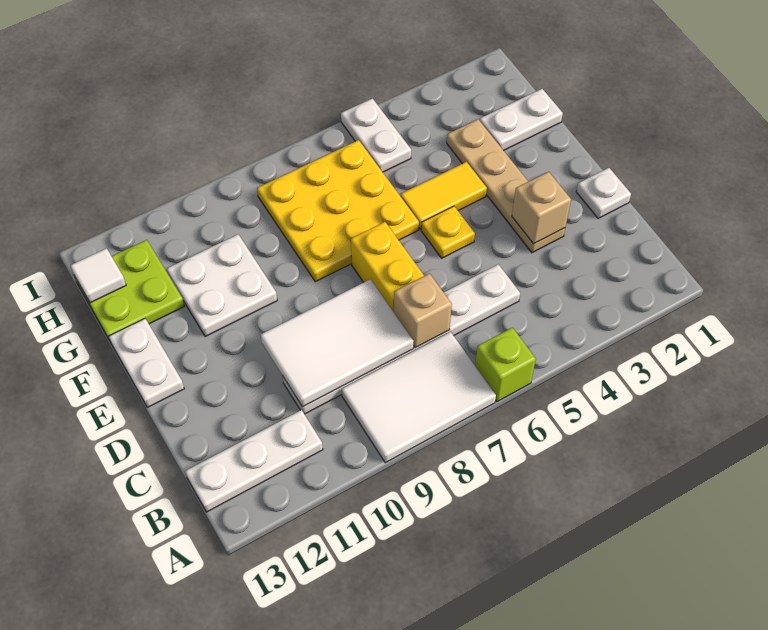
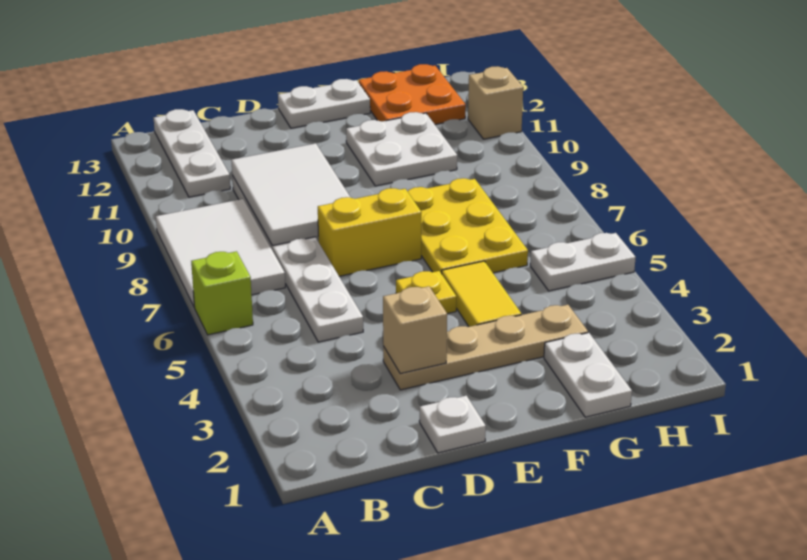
tan brick C7 level 2 -> tan brick I11 level 1
yellow plate F6:H8 level 1 -> yellow plate F6:G8 level 1
lime plate G12:H13 level 1 -> orange plate G12:H13 level 1
white tile H13 level 2 -> none

